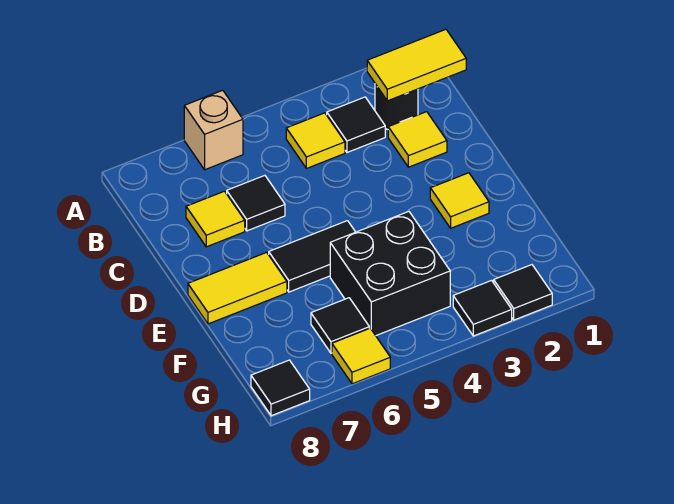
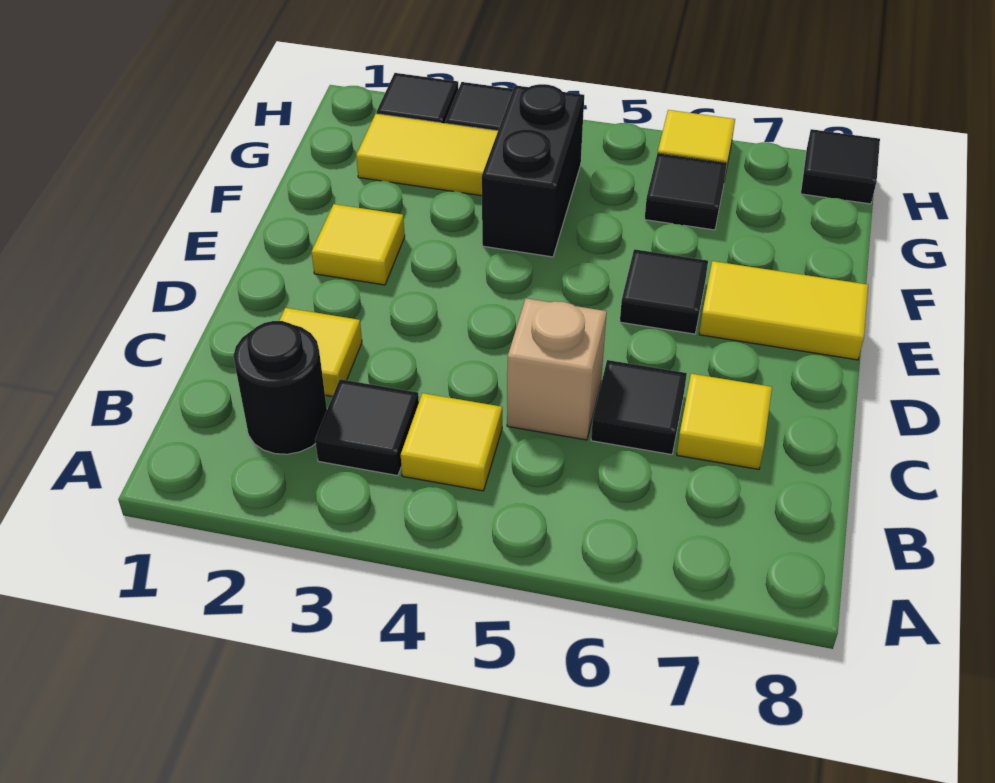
tan brick A6 level 1 -> tan brick C5 level 1
yellow tile B1:B2 level 2 -> yellow tile G2:G3 level 1
black tile E5:E6 level 1 -> black tile E6 level 1
black brick F4:G5 level 1 -> black brick F4:G4 level 1

